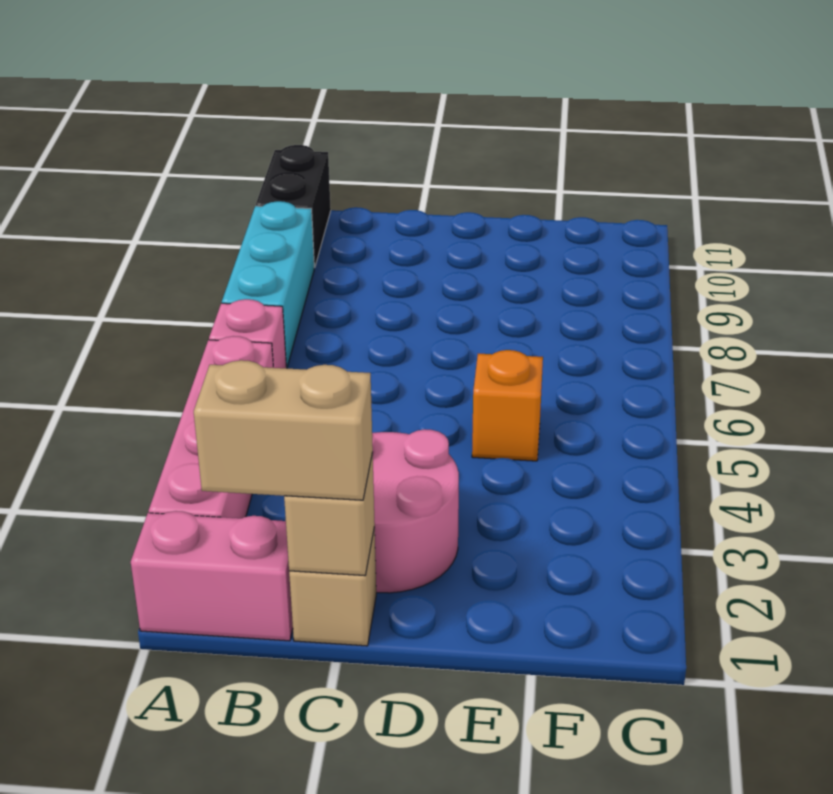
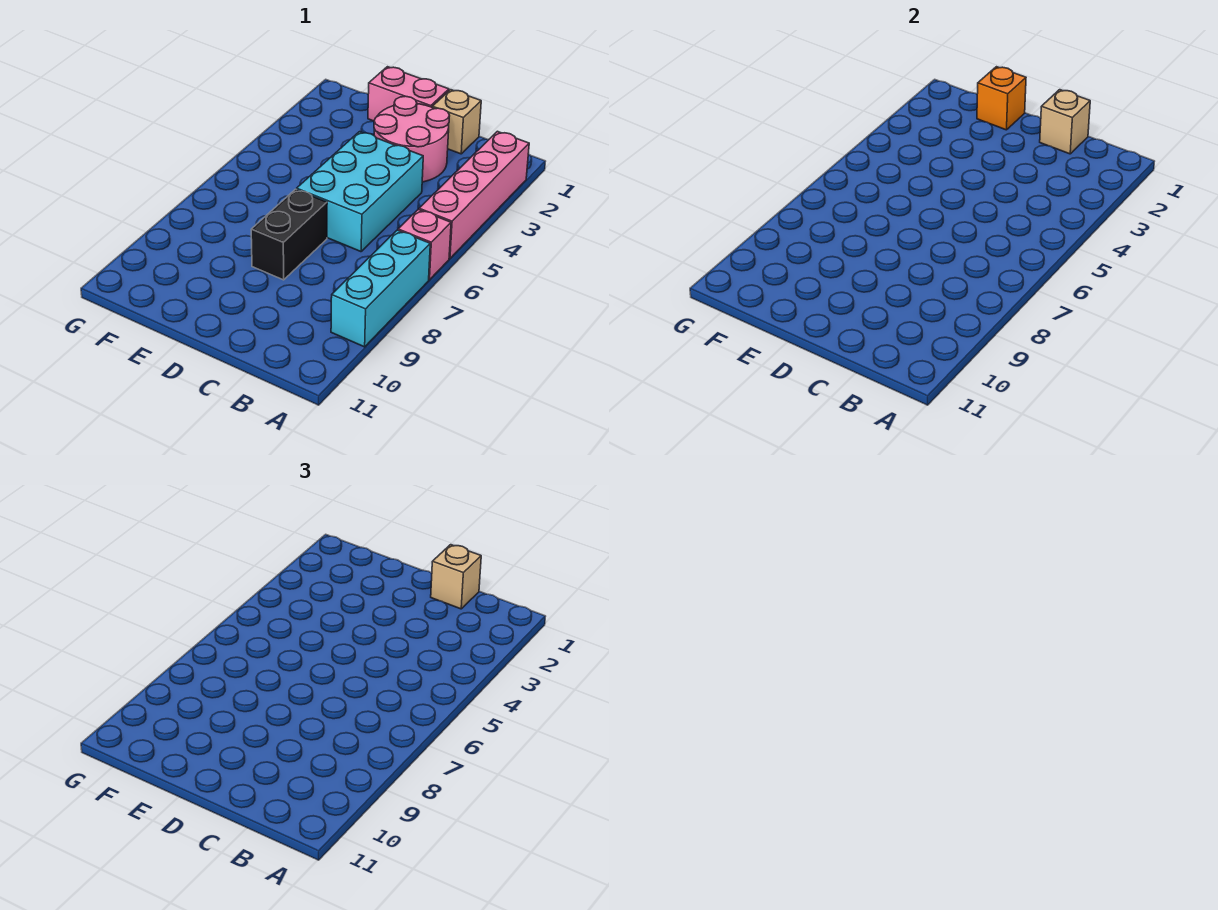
pink brick A1:B1 level 1 -> pink brick D1:E1 level 1
black brick A10:A11 level 1 -> black brick D7:D8 level 1
tan brick B1:C1 level 3 -> tan brick C1 level 3
none -> cyan brick C4:D6 level 1
orange brick E5 level 1 -> orange brick E1 level 2

